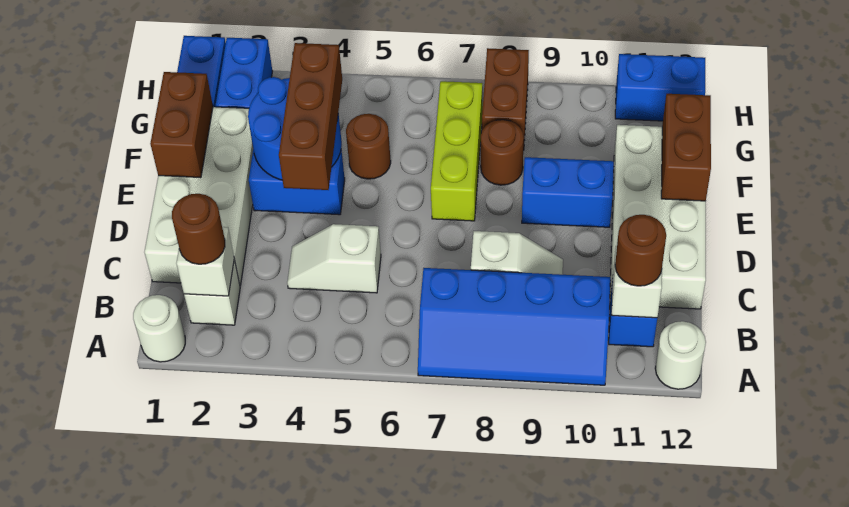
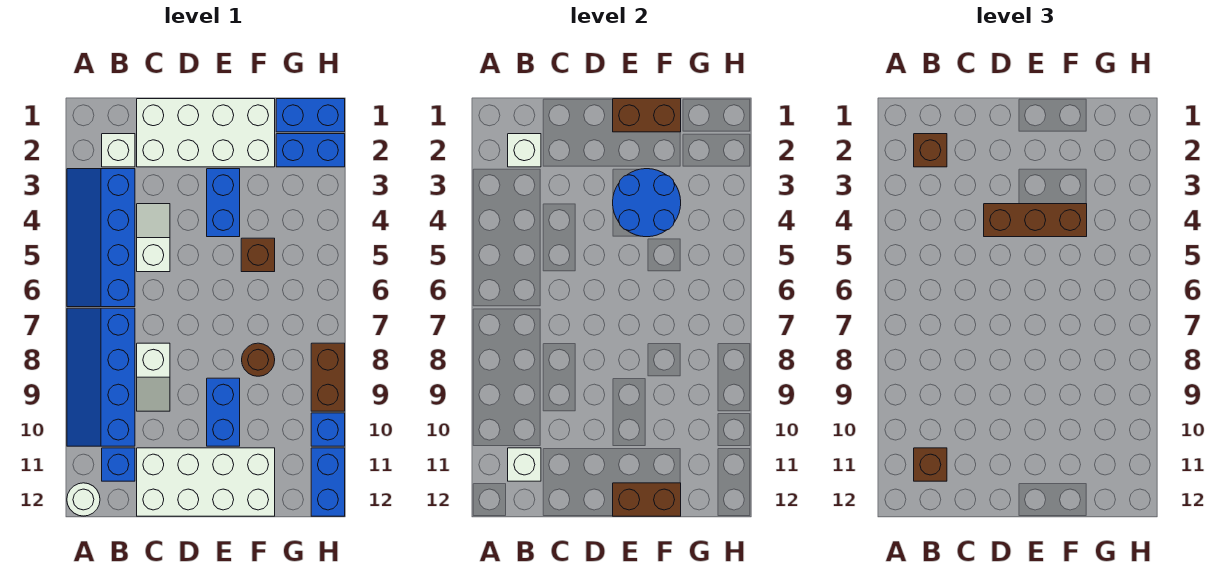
white round brick A1 level 1 -> none
none -> blue slope A3:B6 level 1 top B
brown round brick B2 level 3 -> brown brick B2 level 3
brown round brick B11 level 3 -> brown brick B11 level 3
lime brick E7:G7 level 1 -> none
brown round brick F5 level 1 -> brown brick F5 level 1
brown brick G8:H8 level 1 -> brown brick H8:H9 level 1
none -> blue brick H10 level 1

